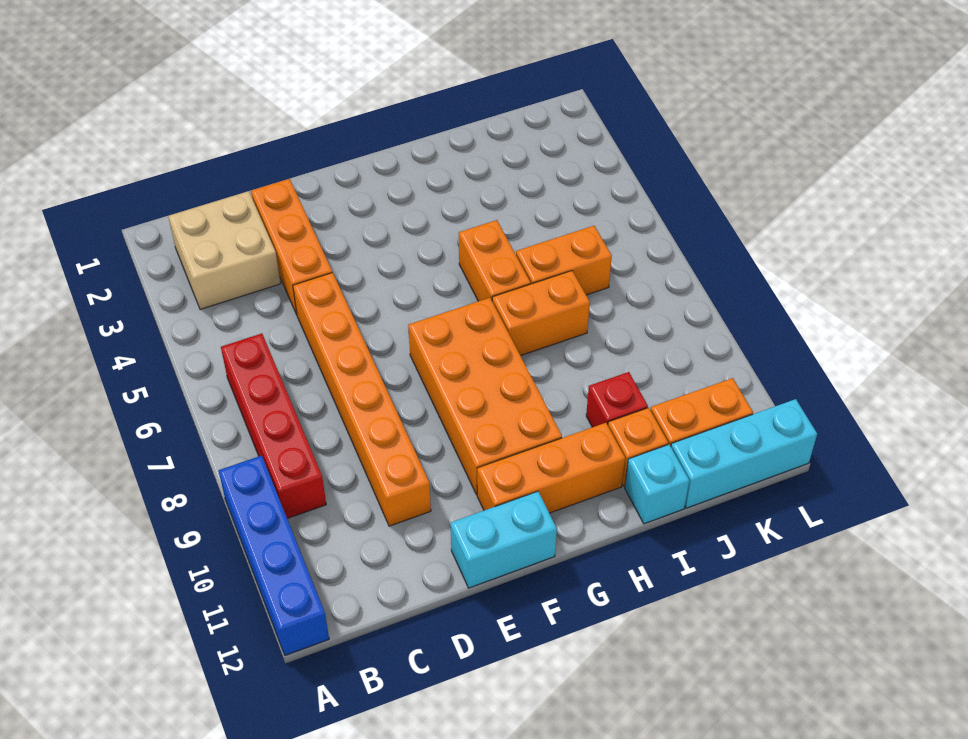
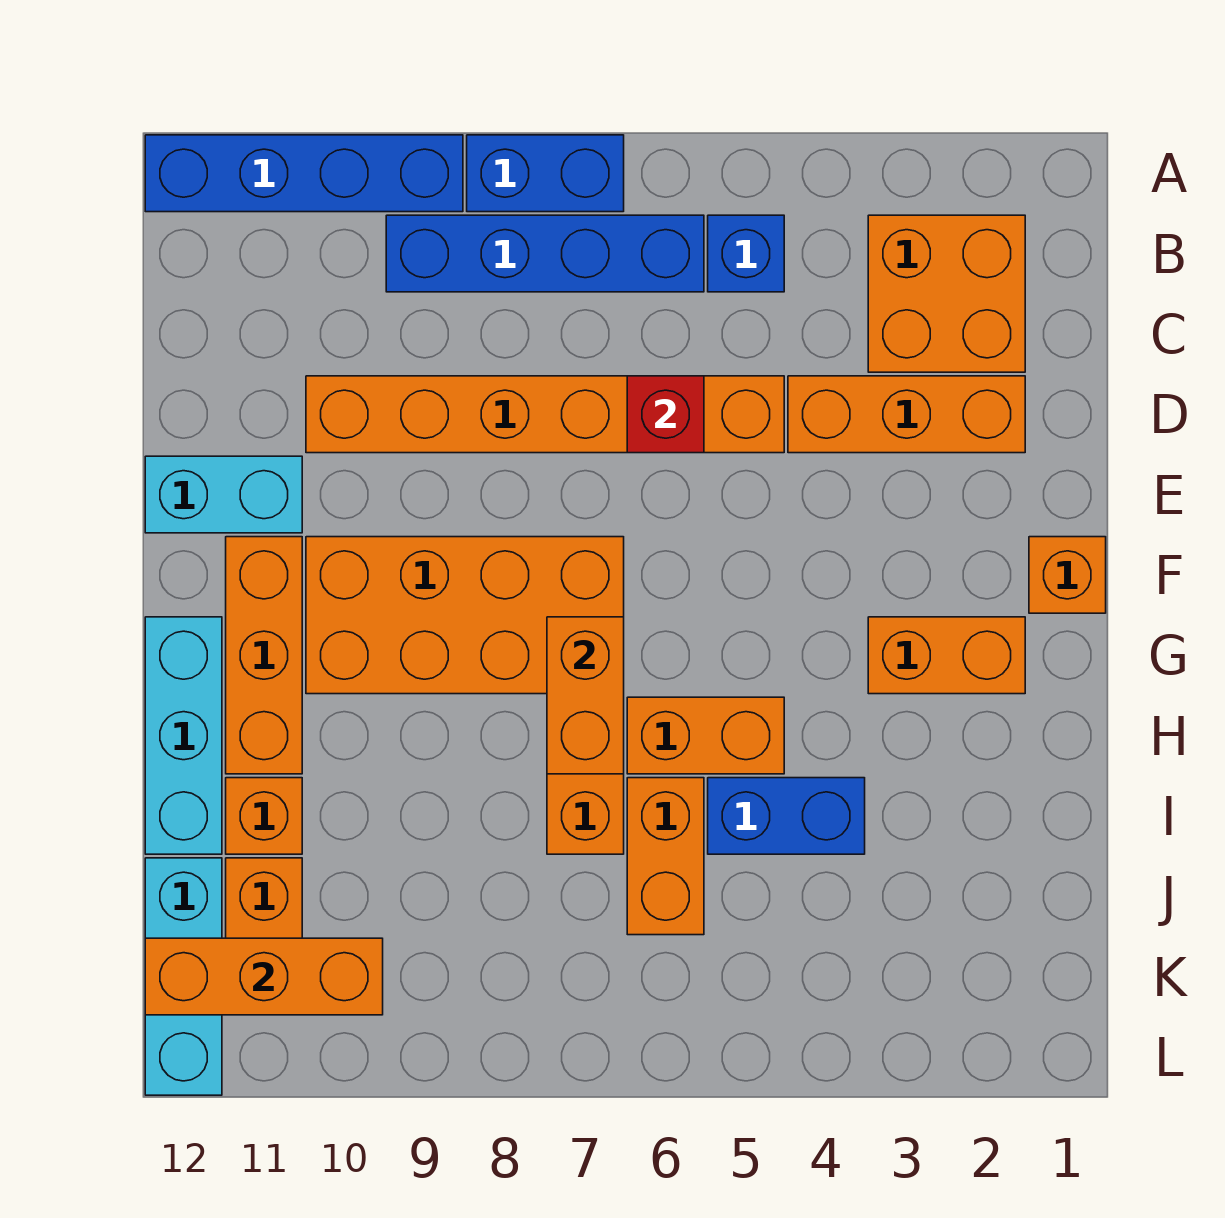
none -> blue brick A7:A8 level 1
tan brick B2:C3 level 1 -> orange brick B2:C3 level 1
none -> blue brick B5 level 1
red brick B6:B9 level 1 -> blue brick B6:B9 level 1
cyan brick E12:F12 level 1 -> cyan brick E11:E12 level 1
none -> orange brick F1 level 1
none -> orange brick G2:G3 level 1
none -> orange brick G7:H7 level 2
none -> blue brick I4:I5 level 1
red brick I10 level 1 -> red brick D6 level 2
cyan brick I12 level 1 -> cyan brick G12:I12 level 1
none -> orange brick K10:K12 level 2

